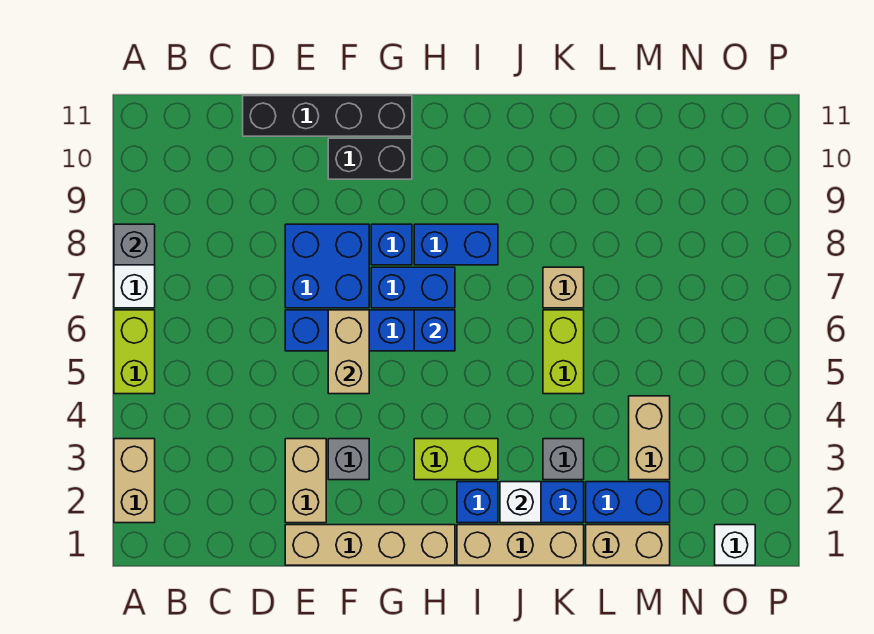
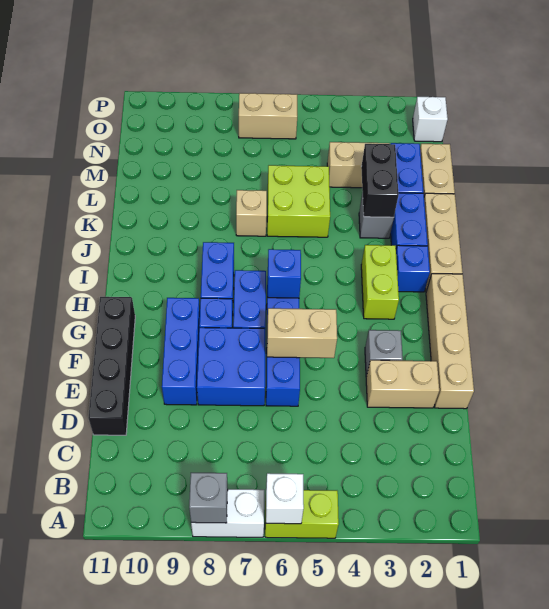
tan brick A2:A3 level 1 -> tan brick O6:O7 level 1
none -> blue brick E9:G9 level 1
black brick F10:G10 level 1 -> black brick K3:L3 level 2
white brick J2 level 2 -> white brick A6 level 2
lime brick K5:K6 level 1 -> lime brick K5:L6 level 1

